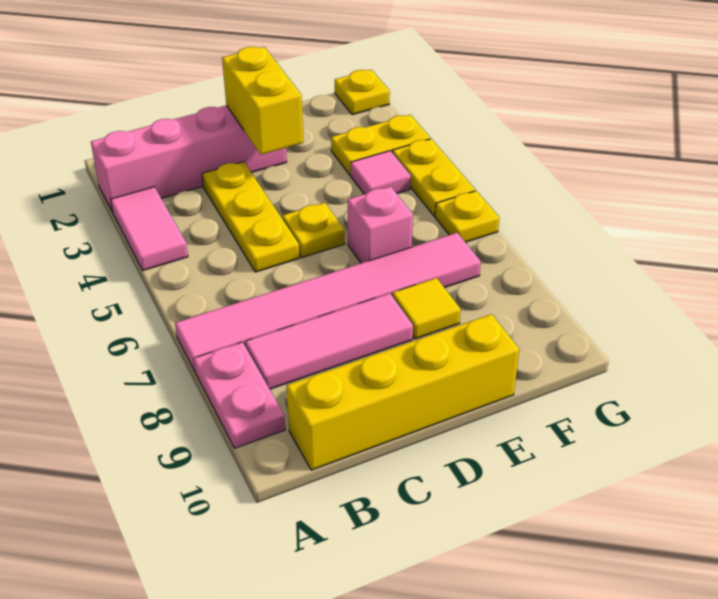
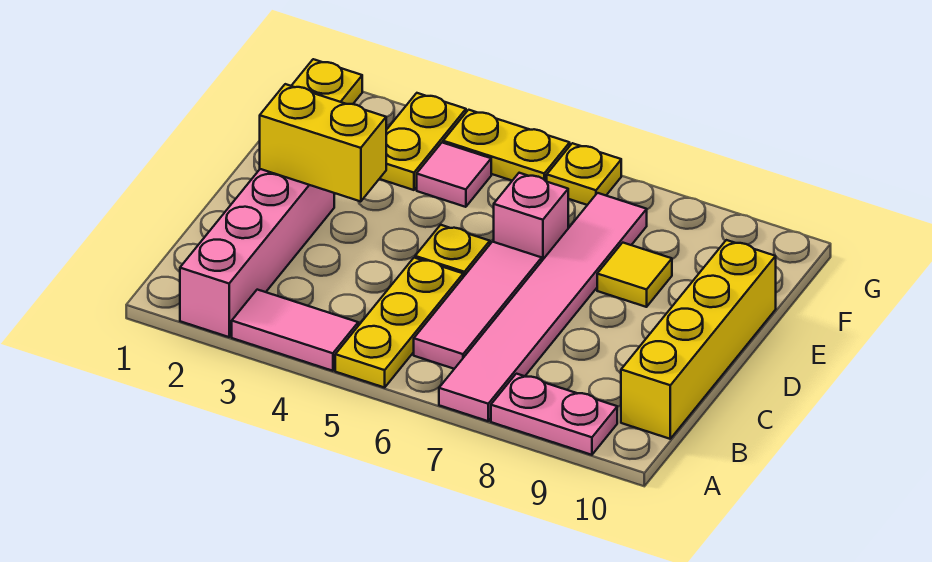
pink tile B8:D8 level 1 -> pink tile B6:D6 level 1
yellow plate C3:C5 level 1 -> yellow plate A5:C5 level 1

